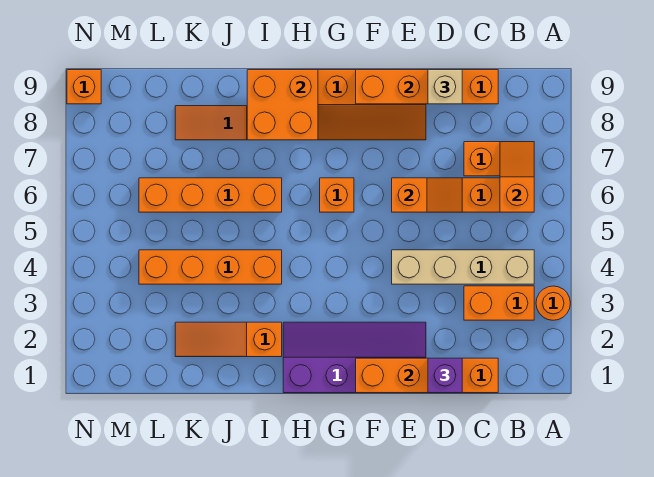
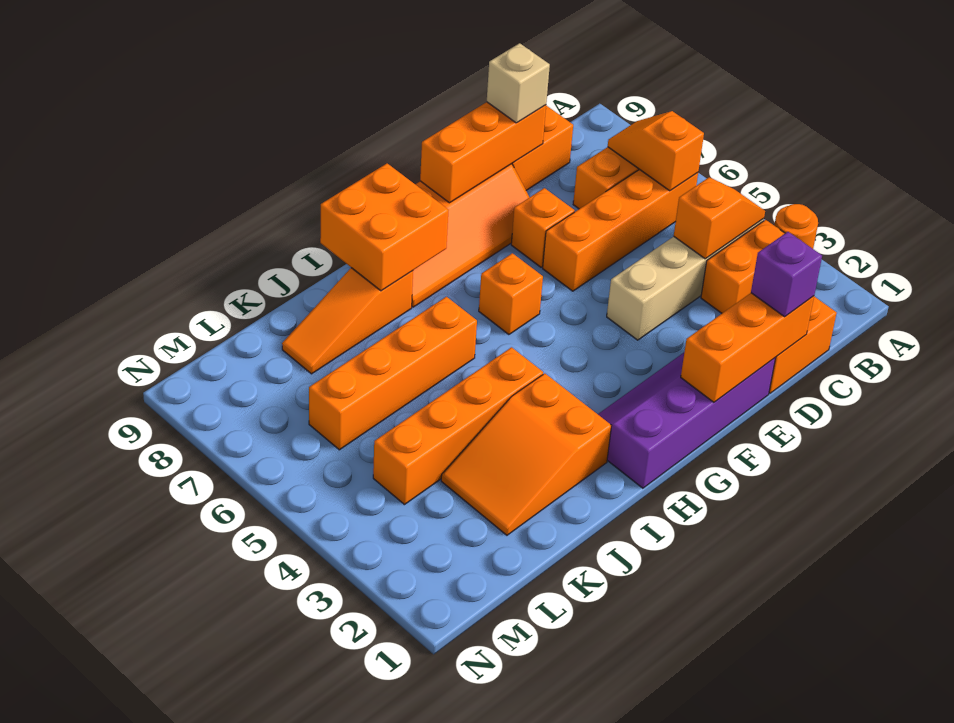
orange slope D6:E6 level 2 top E -> orange slope B4:C4 level 2 top C
orange slope I2:K2 level 1 top I -> orange slope I2:K3 level 1 top I
orange brick N9 level 1 -> orange brick E7 level 1

